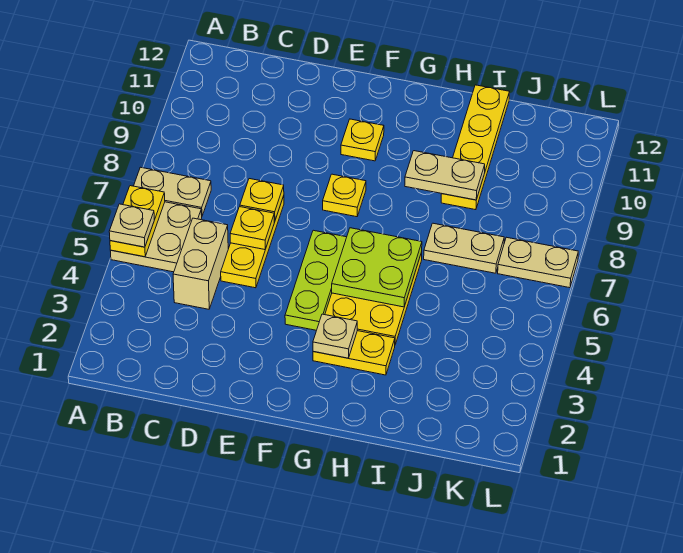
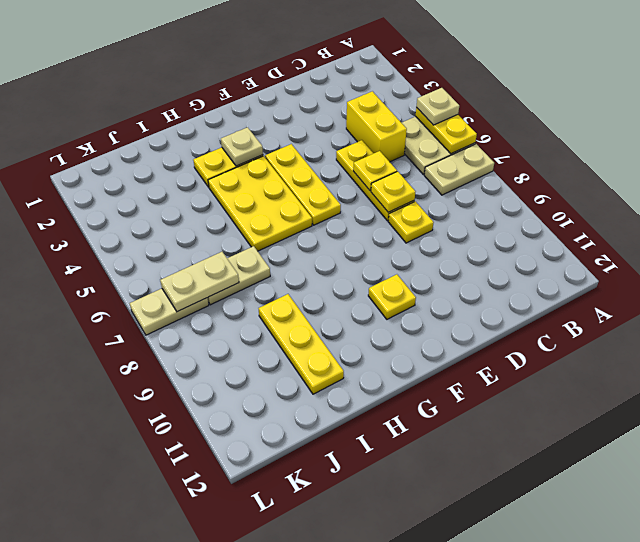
tan brick C4:C5 level 1 -> yellow brick C4:C5 level 1
lime plate F4:F6 level 1 -> yellow plate F4:F6 level 1
yellow plate F8 level 1 -> yellow plate D8 level 1
lime plate G5:H6 level 2 -> none
tan plate H9:I9 level 2 -> tan plate J7:K7 level 2
yellow plate I9:I12 level 1 -> yellow plate I9:I11 level 1

